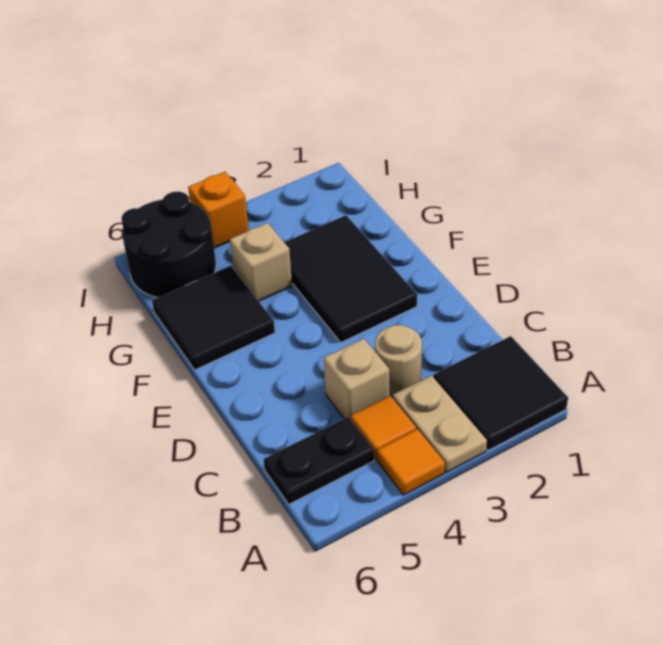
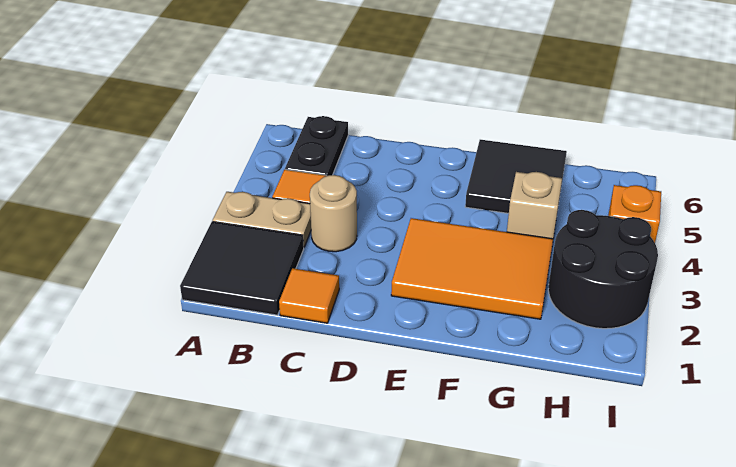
orange tile A4 level 1 -> orange tile C1 level 1
tan brick C4 level 1 -> none
black tile E2:G3 level 1 -> orange tile E2:G3 level 1
black round brick H5:I6 level 1 -> black round brick H2:I3 level 1

